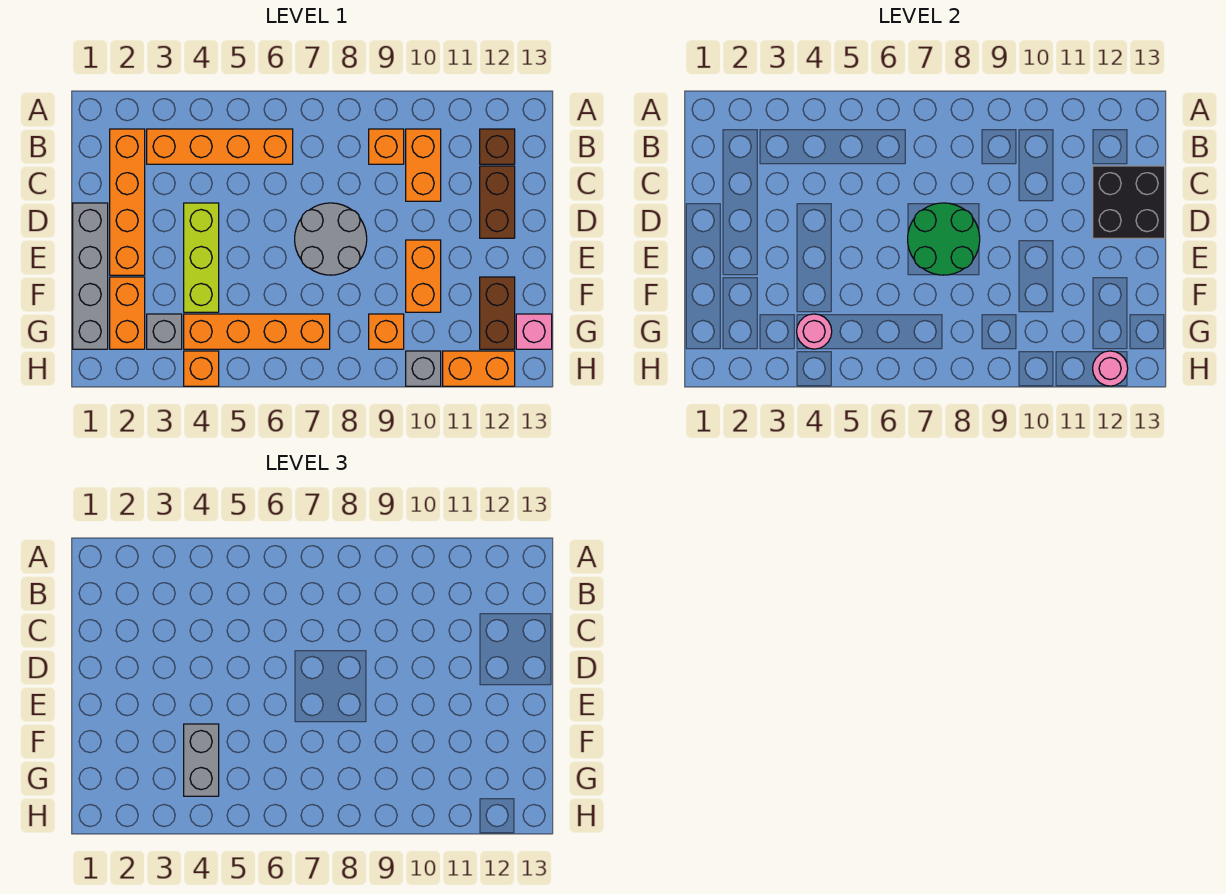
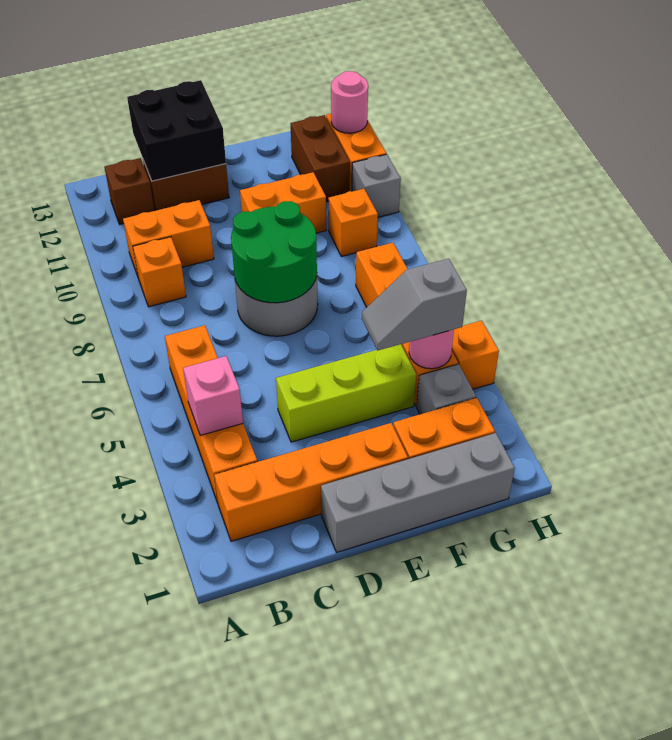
grey brick F4:G4 level 3 -> grey slope F4:G4 level 3 top G
brown brick F12:G12 level 1 -> brown brick G11:G12 level 1
pink brick G13 level 1 -> pink brick B4 level 2

